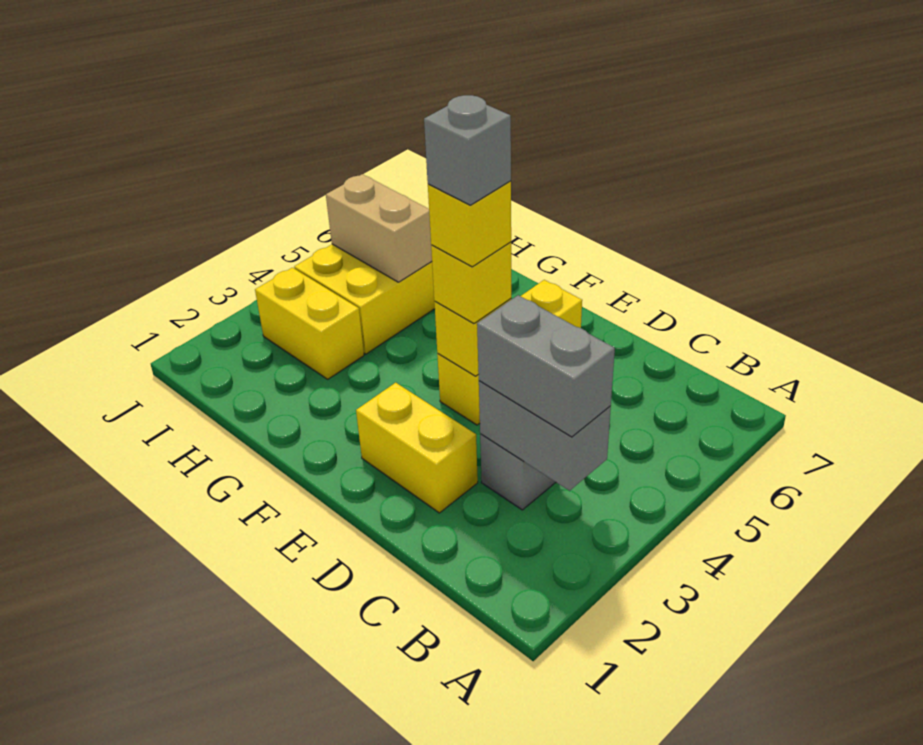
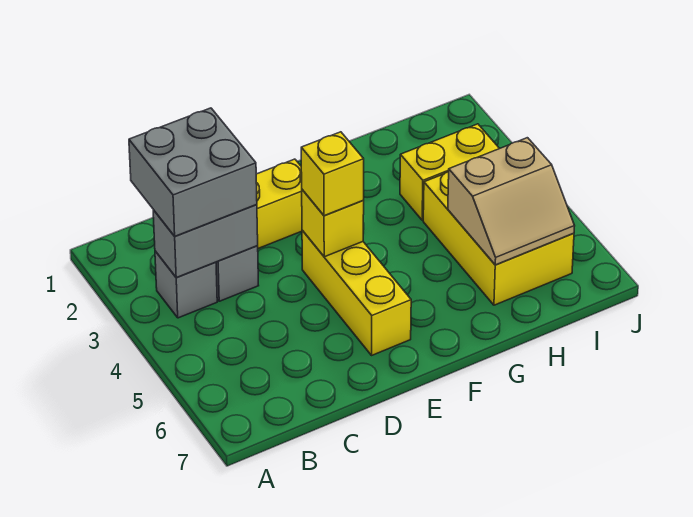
grey brick B3:C3 level 3 -> grey brick B2:C3 level 3
yellow brick E4 level 4 -> none
grey brick E4 level 5 -> grey brick B3 level 1

